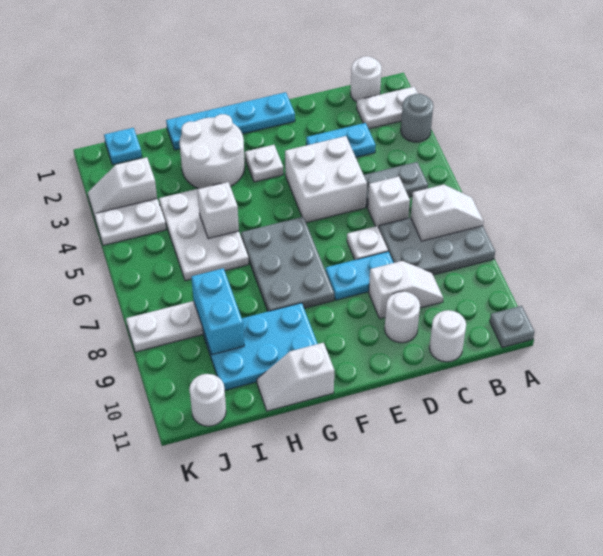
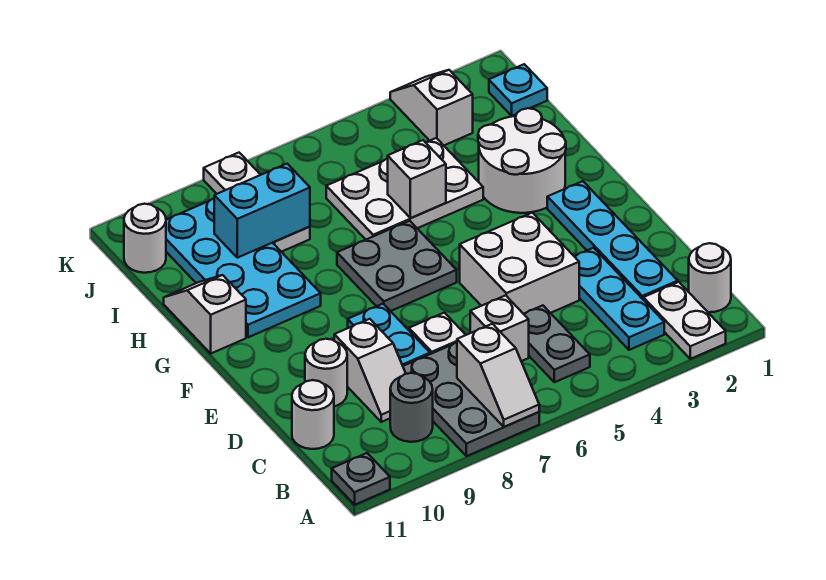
grey round brick A3 level 1 -> grey round brick B9 level 1
cyan plate C3:D3 level 1 -> cyan plate B3:D3 level 1
cyan plate E1:H1 level 1 -> cyan plate C2:F2 level 1
white plate F3 level 1 -> none
grey plate F6:G8 level 1 -> grey plate F6:G7 level 1
cyan plate G9:I10 level 1 -> cyan plate G9:J10 level 1
white plate J4:K4 level 1 -> none

